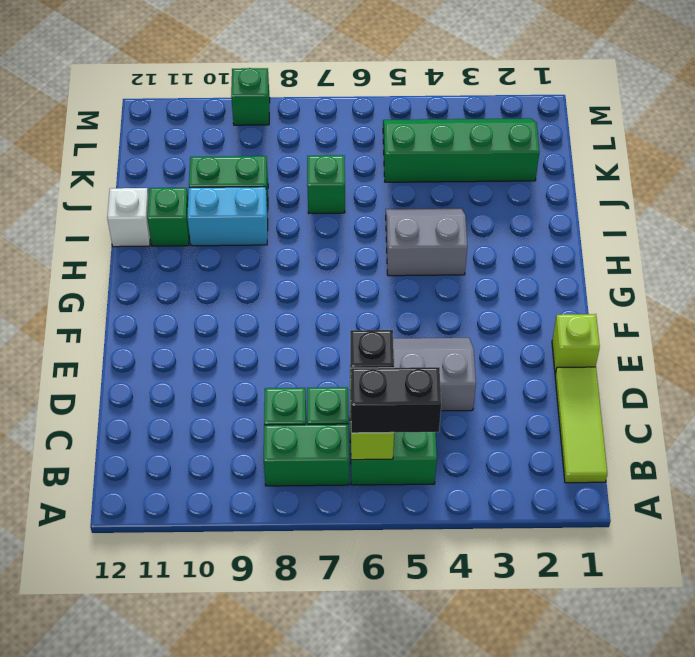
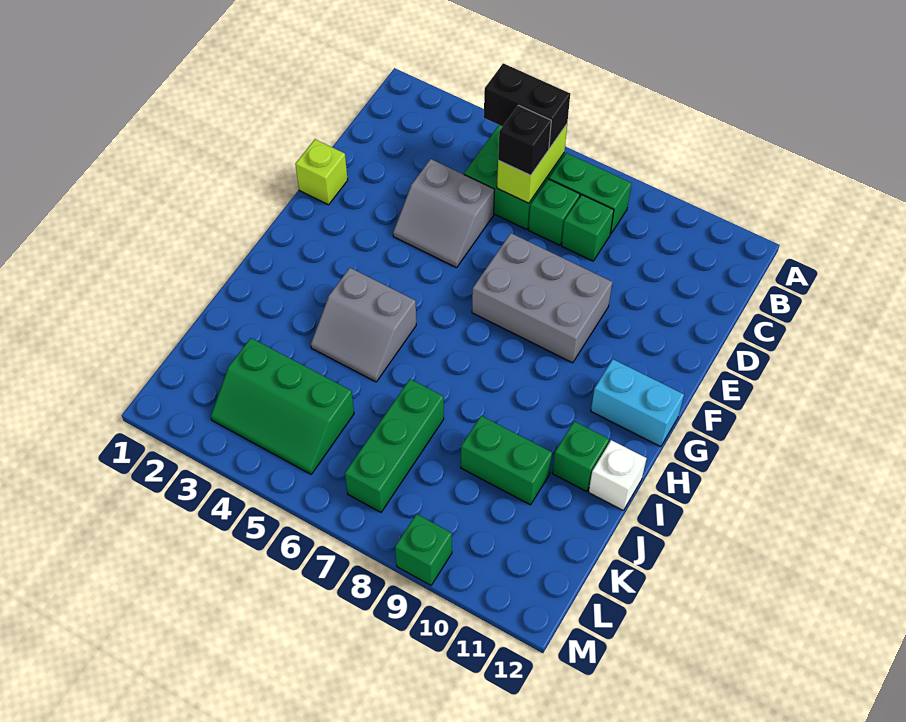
lime tile B1:D1 level 1 -> none
none -> grey brick E7:F9 level 1
cyan brick I9:I10 level 1 -> cyan brick G11:G12 level 1
green brick J7 level 1 -> green brick J7:L7 level 1
green slope K2:L5 level 1 top K -> green slope K3:L5 level 1 top K

